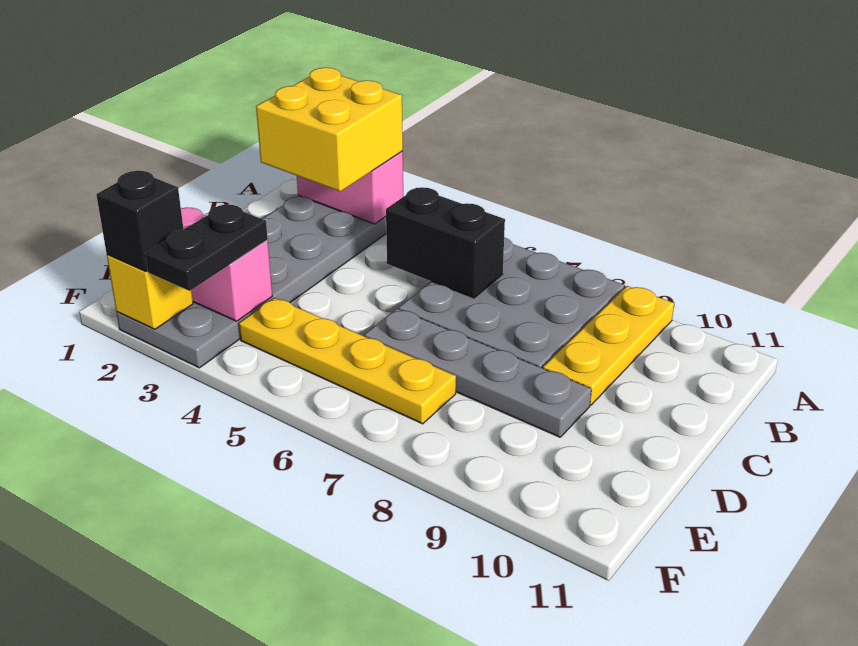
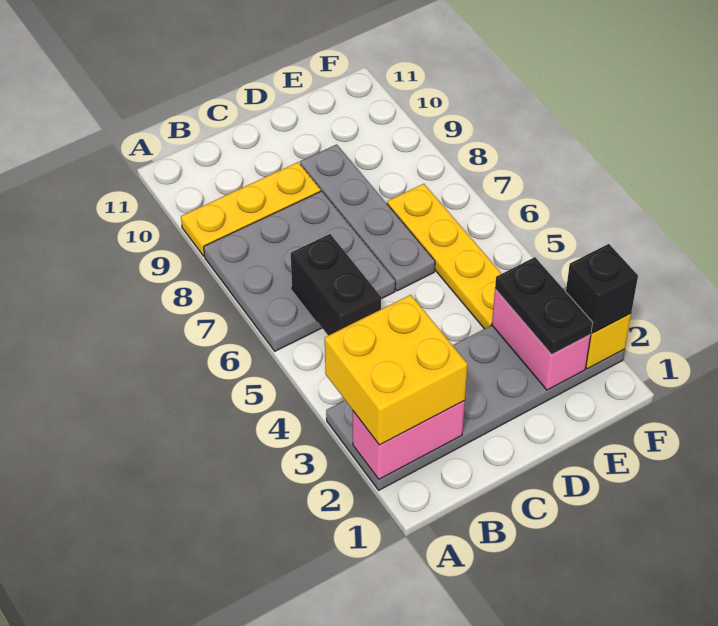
pink brick A2:A3 level 2 -> pink brick A2:B2 level 2
black plate E3:F3 level 3 -> black plate E2:E3 level 3

